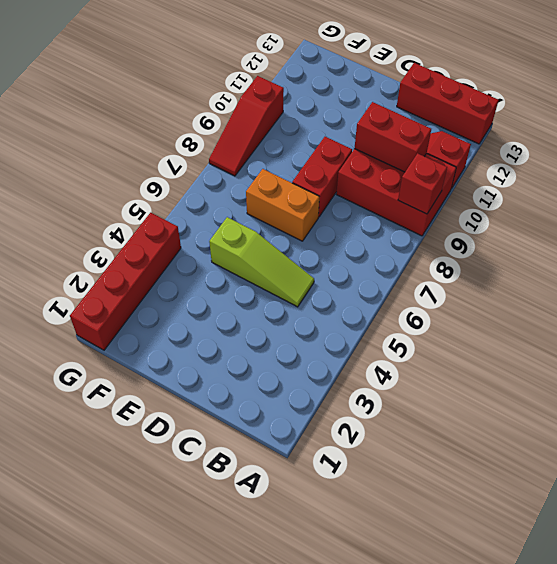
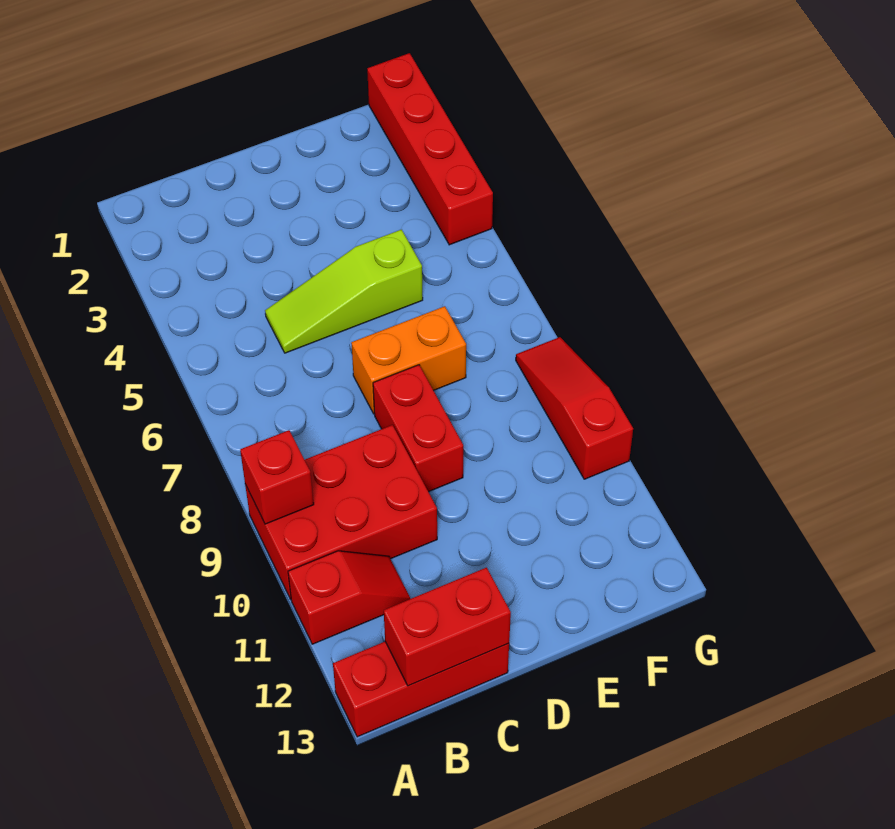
red brick B10:C10 level 2 -> red brick B13:C13 level 2

